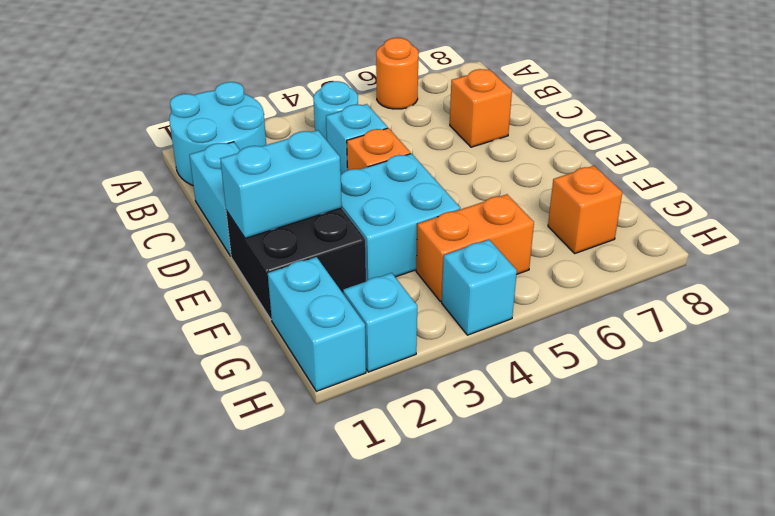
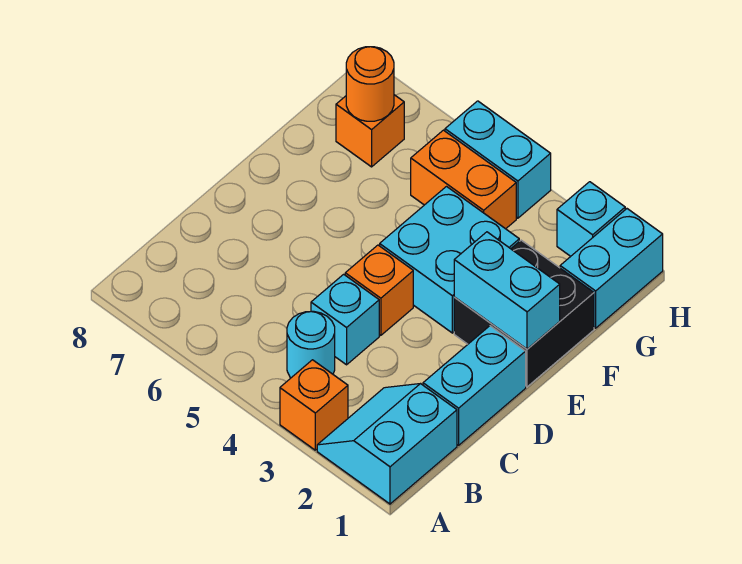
cyan round brick A1:B2 level 1 -> cyan slope A1:B2 level 1 top 1
orange round brick A6 level 1 -> orange round brick G7 level 2
orange brick C7 level 1 -> orange brick A3 level 1
cyan brick H4 level 1 -> cyan brick H4:H5 level 1

